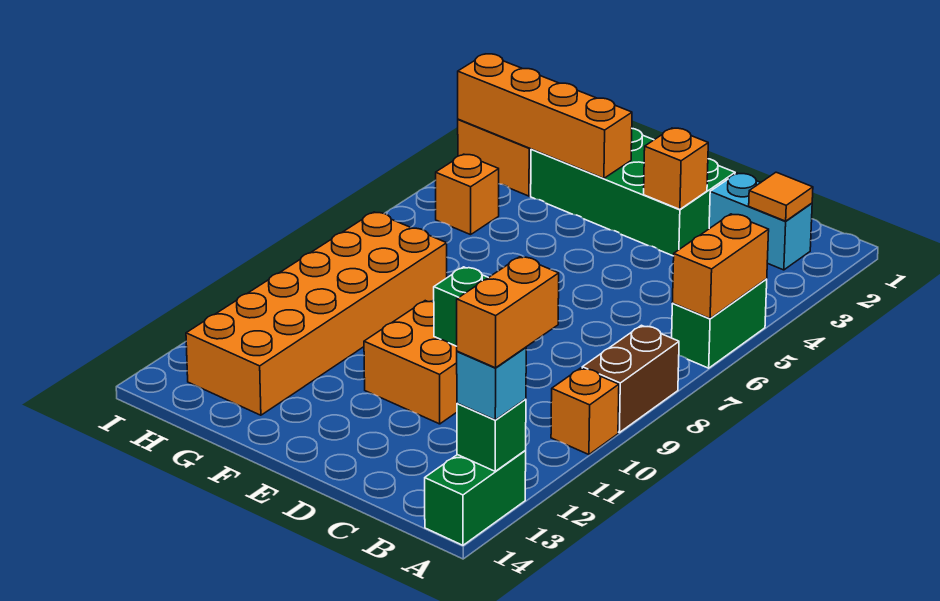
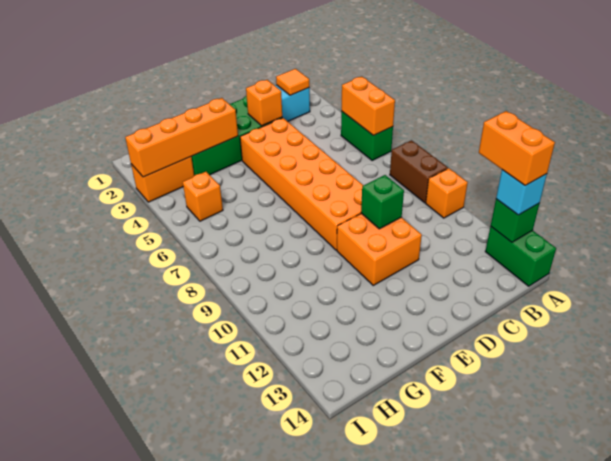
orange brick G8:H13 level 1 -> orange brick D4:E9 level 1

